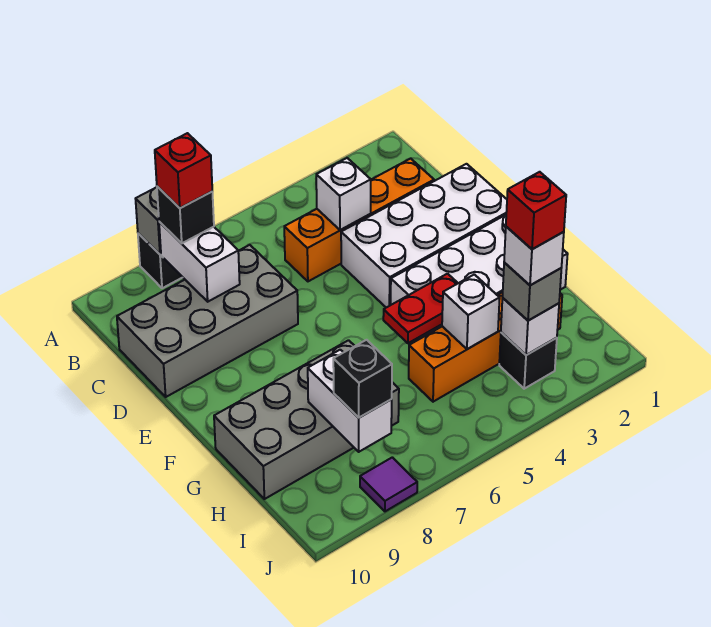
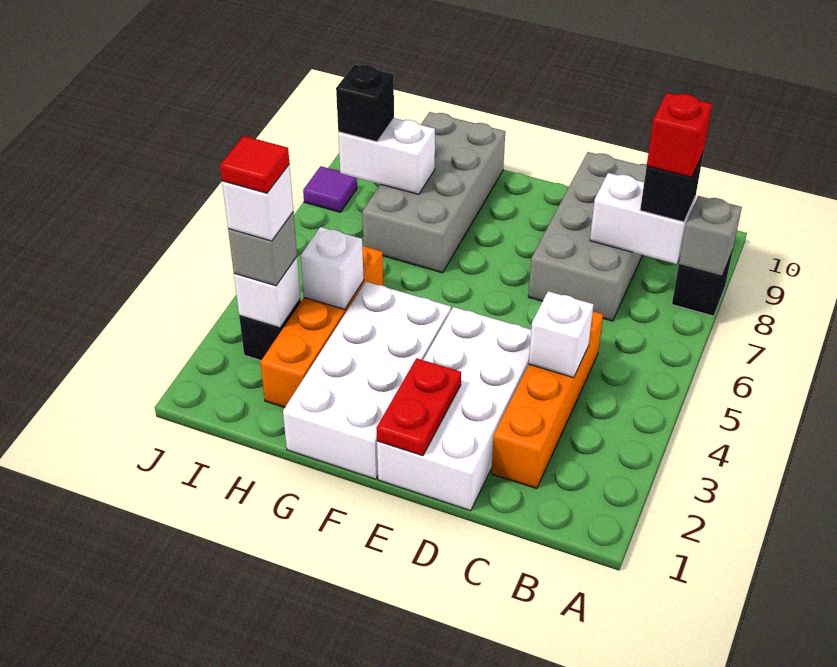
red plate G4:G5 level 2 -> red plate E1:E2 level 2
red brick I3 level 5 -> red tile I3 level 5

